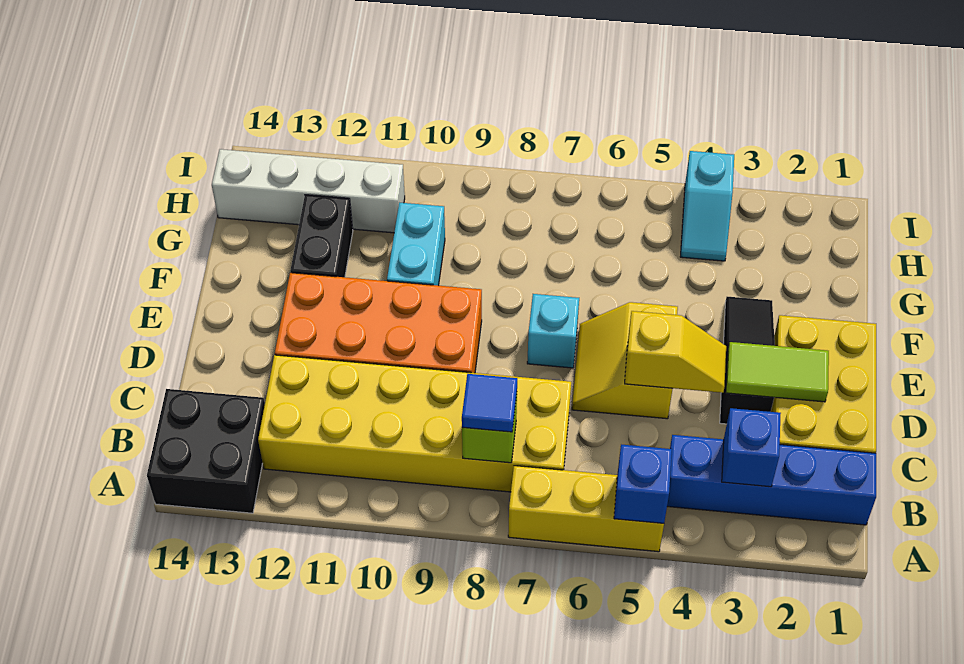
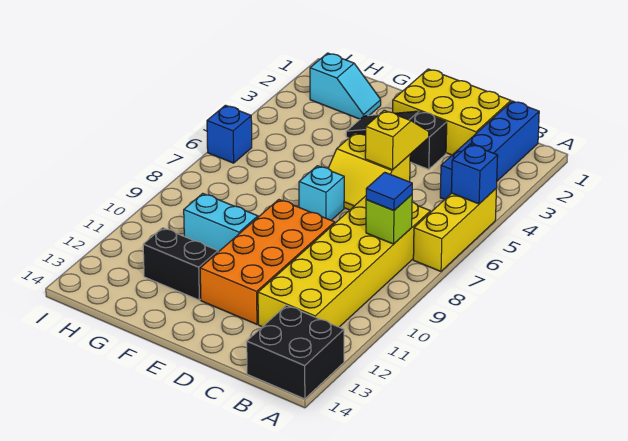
blue brick B3 level 2 -> blue brick I6 level 1
lime tile D2:D3 level 2 -> none
cyan slope H4:I4 level 1 top I -> cyan slope G2:H2 level 1 top H
white brick H11:H14 level 1 -> none

